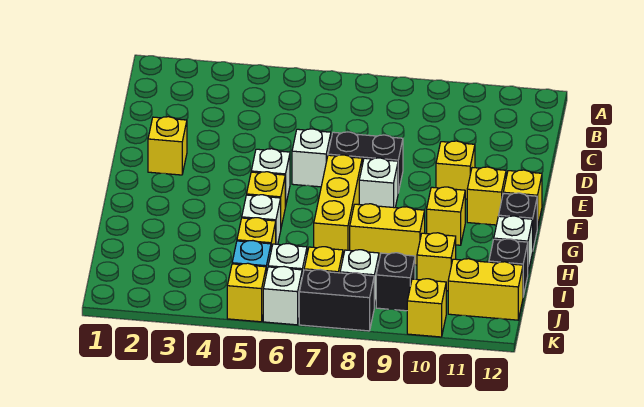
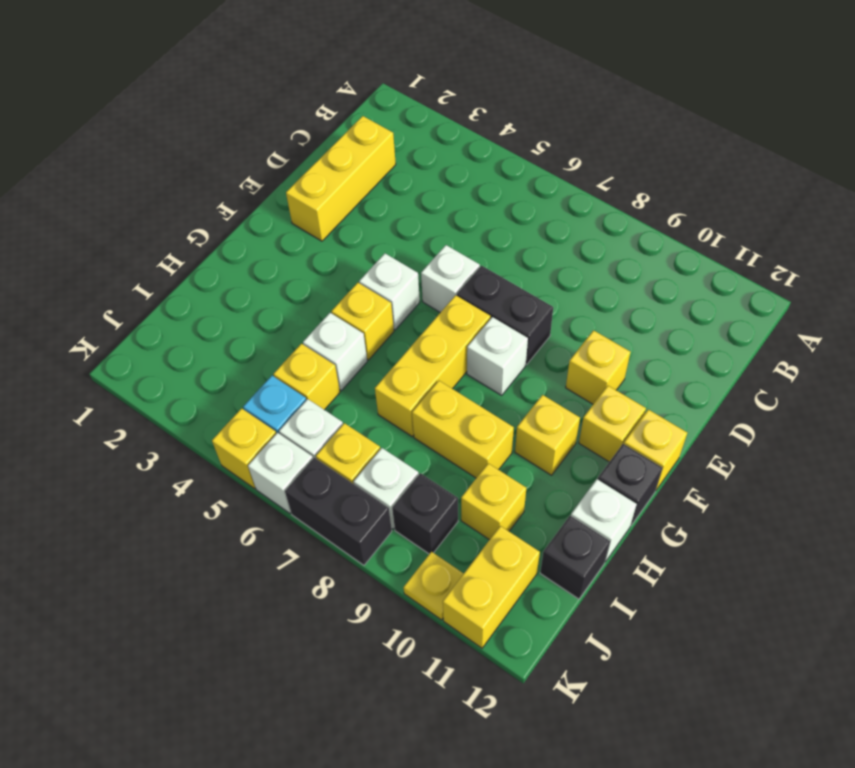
yellow brick E2 level 1 -> yellow brick C2:E2 level 1
yellow brick J11:J12 level 1 -> yellow brick J11:K11 level 1
yellow brick K10 level 1 -> yellow plate K10 level 1

